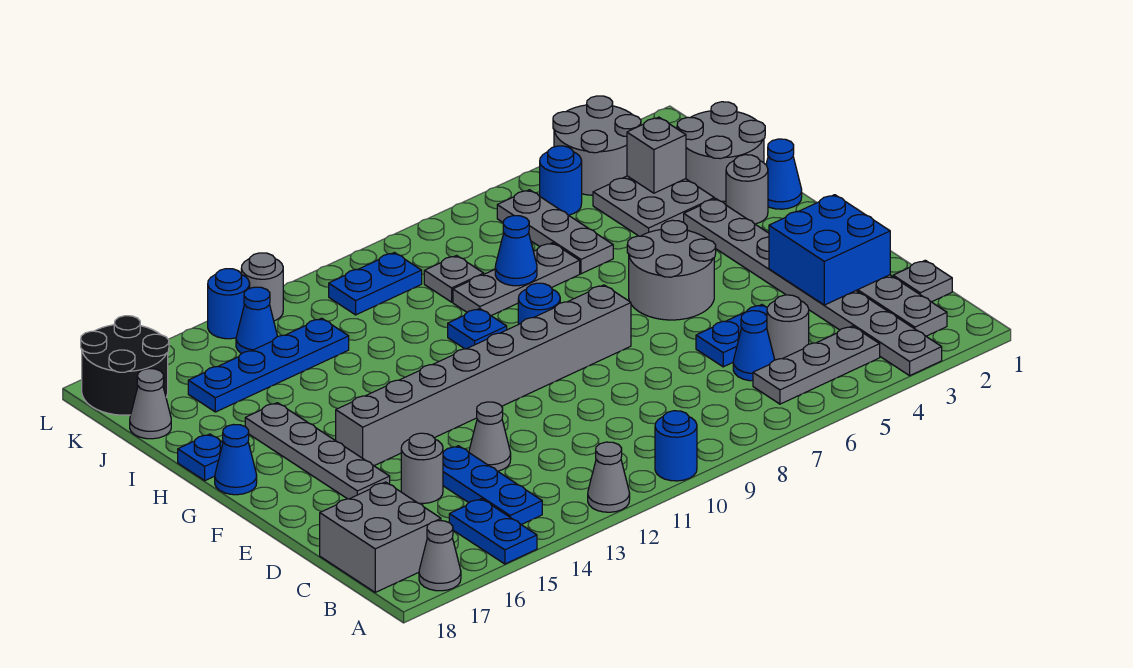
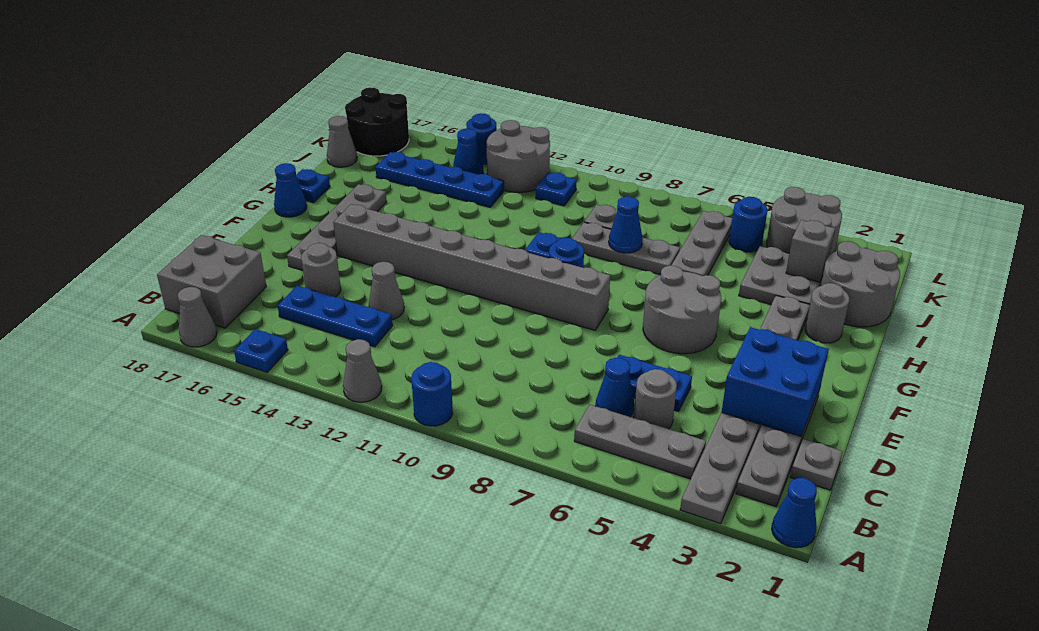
blue plate A15:B15 level 1 -> blue plate A15 level 1
blue plate B14:D14 level 1 -> blue plate C13:C15 level 1
blue cone H1 level 1 -> blue cone A1 level 1
blue plate K10:K11 level 1 -> blue plate K11 level 1
grey round brick L13 level 1 -> grey round brick K12:L13 level 1

